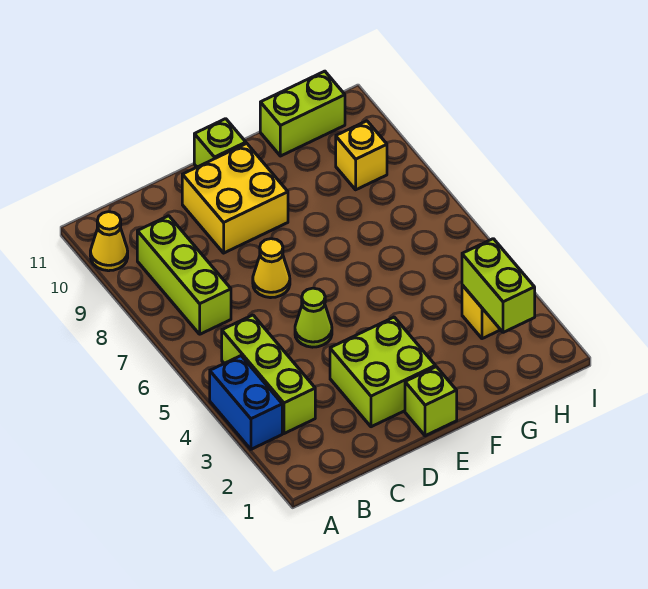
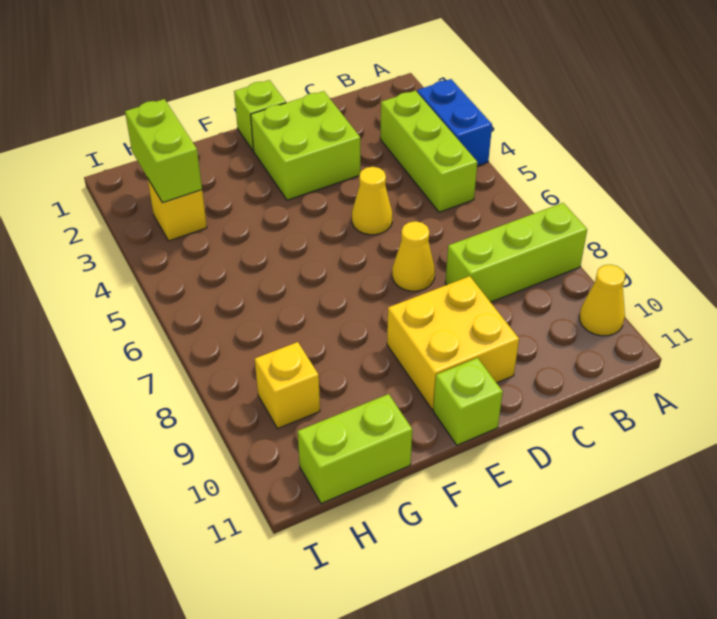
lime brick B7:B9 level 1 -> lime brick A8:C8 level 1
lime cone D5 level 1 -> yellow cone D5 level 1

